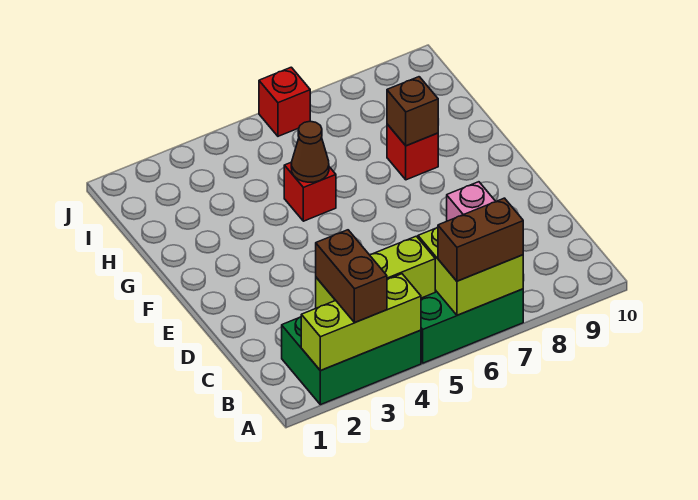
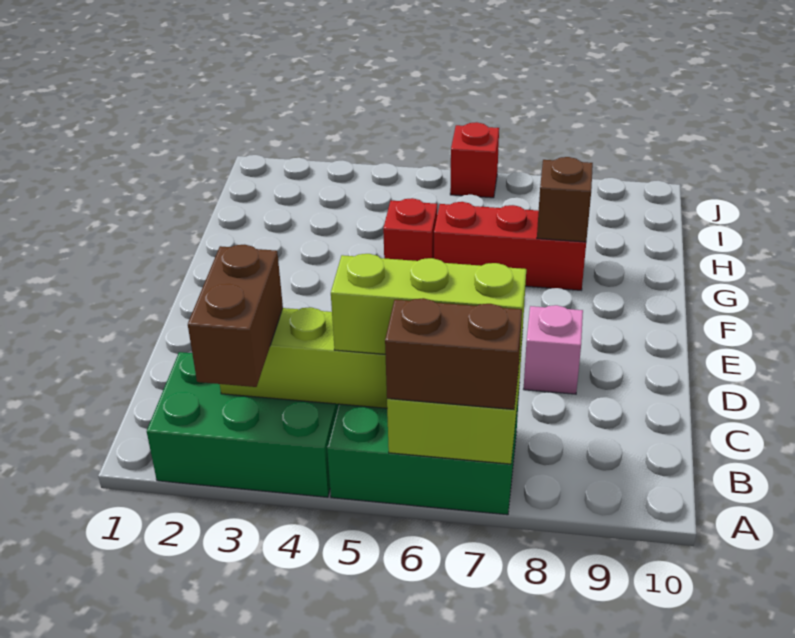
lime brick A2:A4 level 2 -> lime brick B5:B7 level 3
brown cone G5 level 2 -> none
red brick G8 level 1 -> red brick G6:G8 level 1

